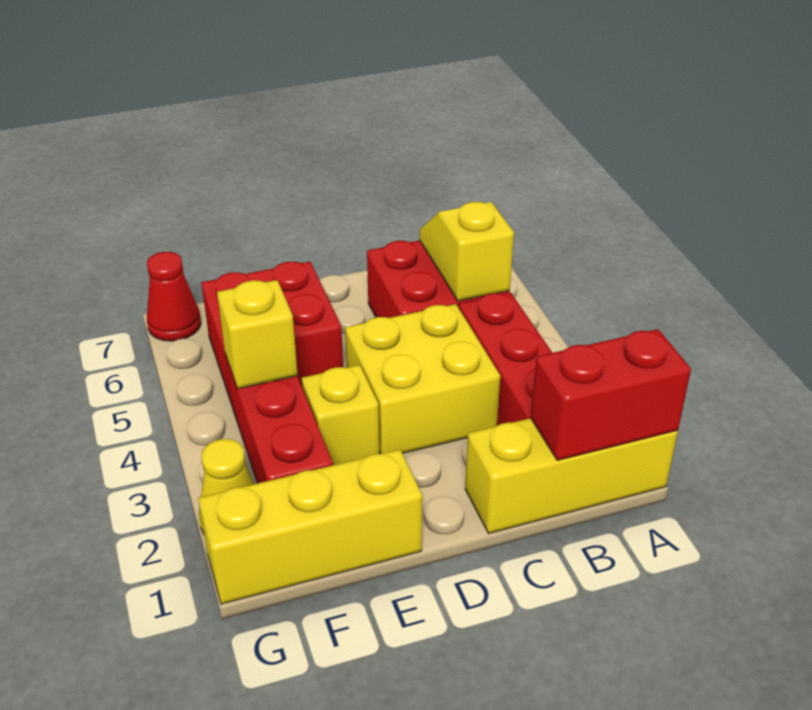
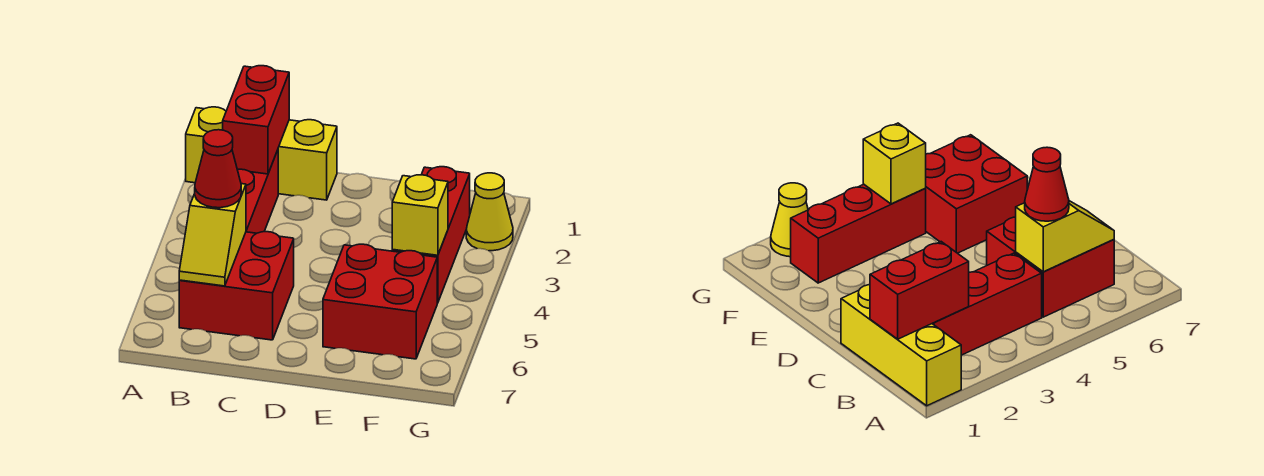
red brick A1:B1 level 2 -> red brick B1:B2 level 2
yellow brick C3:D4 level 1 -> none
yellow brick E1:G1 level 1 -> none
yellow brick E3 level 1 -> none
red cone G7 level 1 -> red cone B5 level 3

